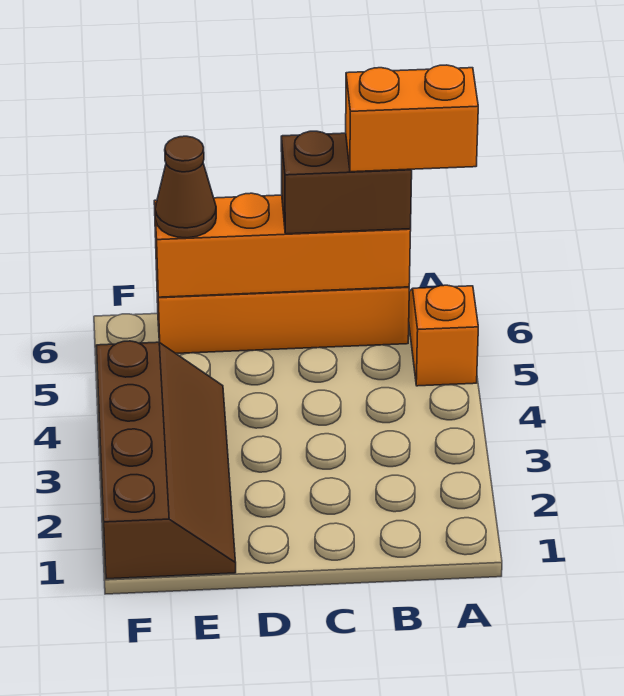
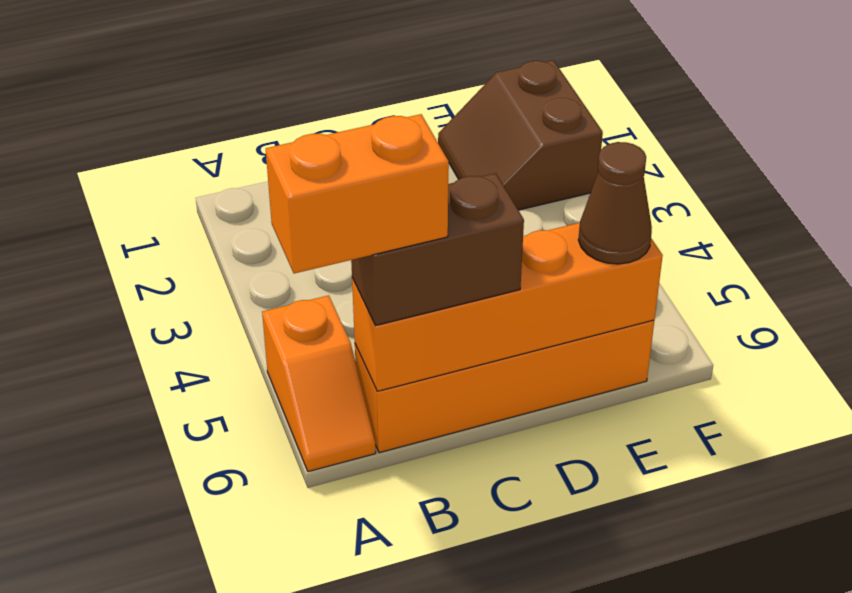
brown slope E1:F4 level 1 top F -> brown slope E1:F2 level 1 top F

